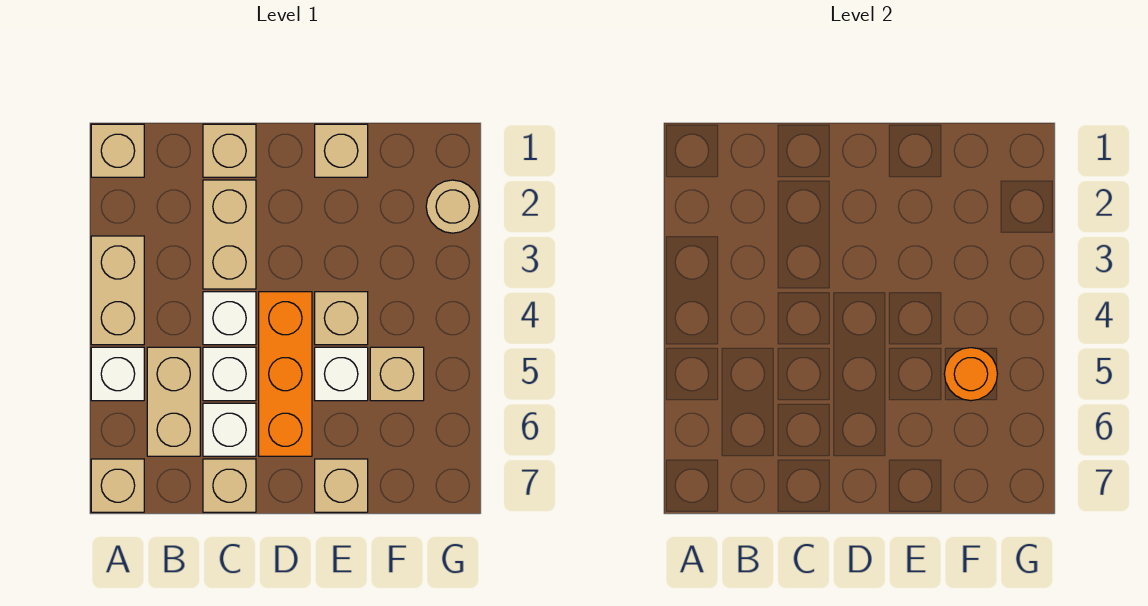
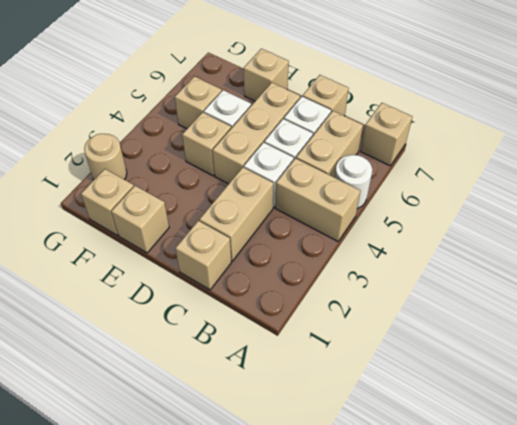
tan brick A1 level 1 -> tan brick F1 level 1
tan brick A3:A4 level 1 -> tan brick A4:B4 level 1
white brick A5 level 1 -> white round brick A5 level 1
orange brick D4:D6 level 1 -> tan brick D4:D6 level 1
orange round brick F5 level 2 -> none

